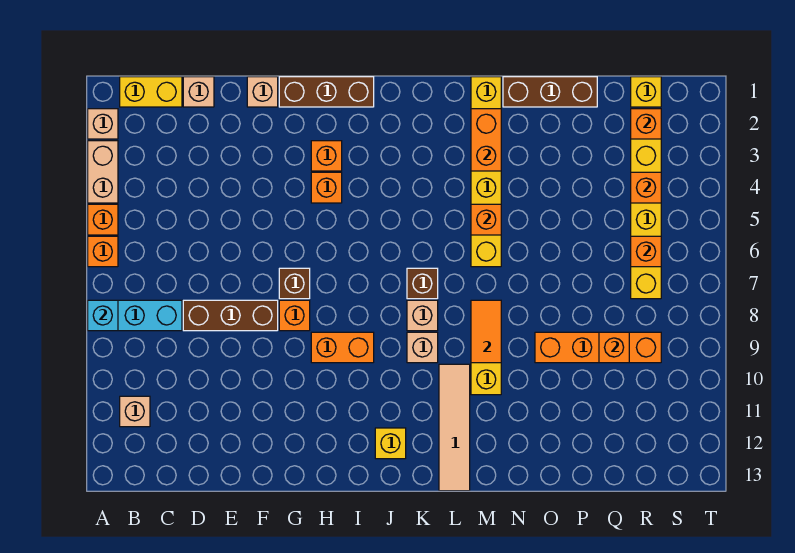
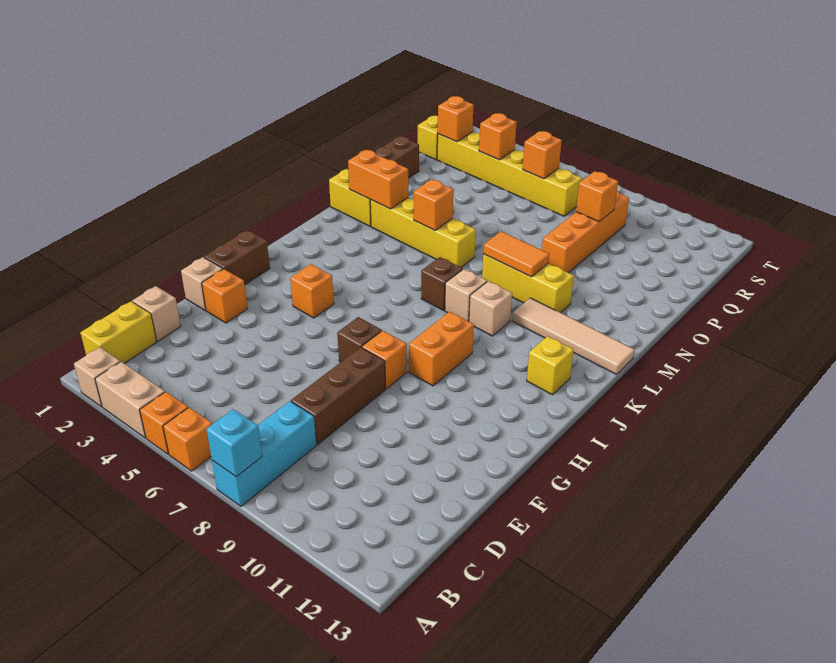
tan brick B11 level 1 -> none
brown brick G1:I1 level 1 -> brown brick G1:H1 level 1
orange brick H3 level 1 -> orange brick F2 level 1

